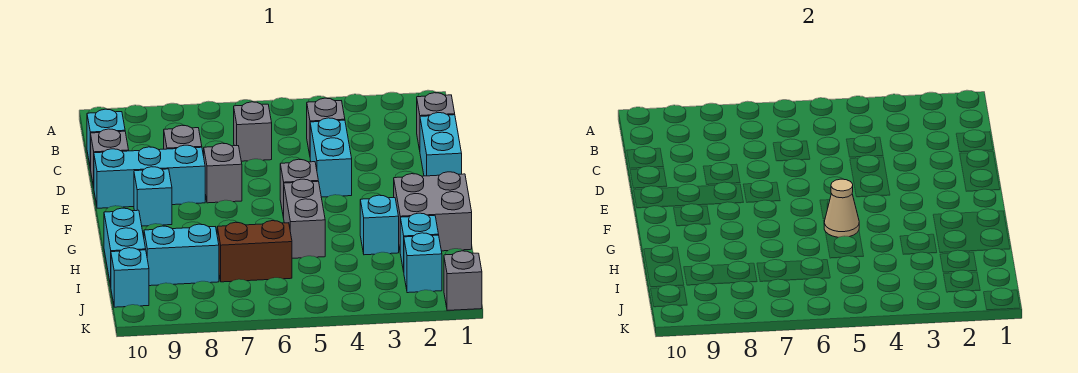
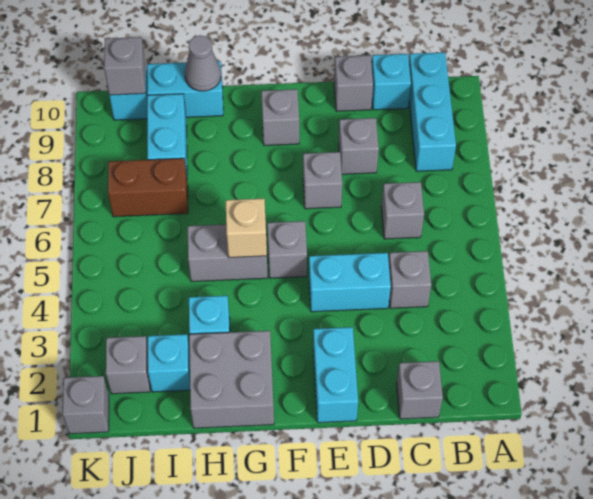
cyan brick D1:E1 level 1 -> cyan brick E1:E2 level 1
cyan brick E8:E10 level 1 -> cyan brick B8:B10 level 1
cyan brick F9 level 1 -> grey brick F9 level 1
tan cone G5 level 2 -> tan brick G5 level 2
none -> grey cone H10 level 2
brown brick I6:I7 level 1 -> brown brick I7:J7 level 1
cyan brick J2 level 1 -> grey brick J2 level 1
none -> grey brick J10 level 2

